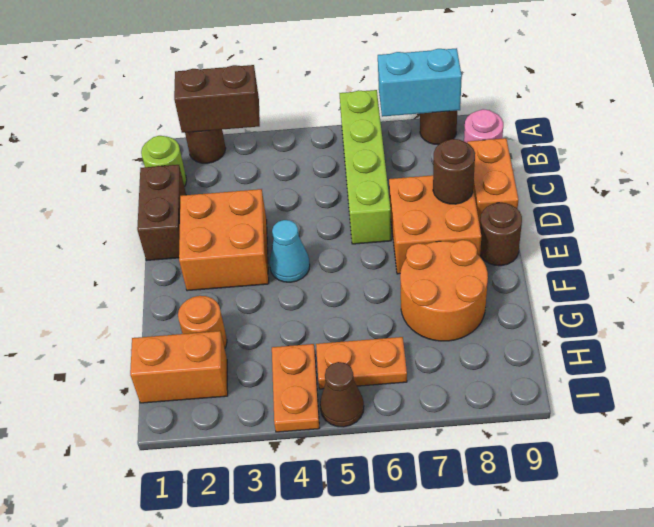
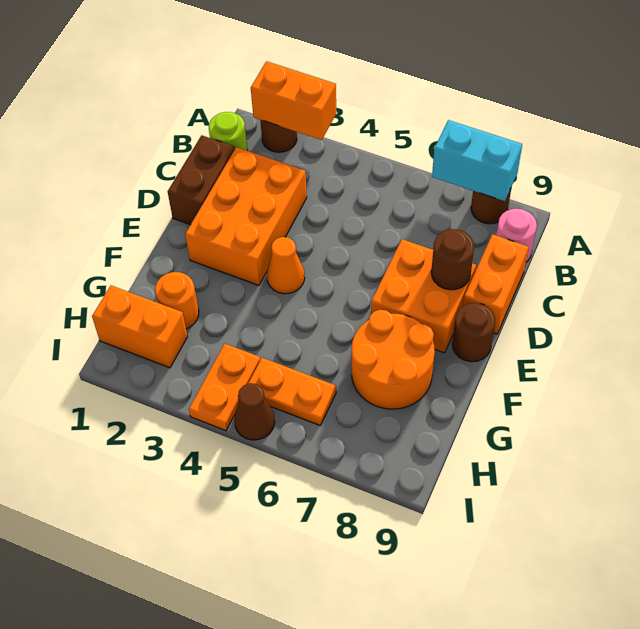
brown brick A2:A3 level 2 -> orange brick A2:A3 level 2
lime brick A6:D6 level 1 -> none
orange brick D2:E3 level 1 -> orange brick C2:E3 level 1
cyan cone E4 level 1 -> orange cone E4 level 1

